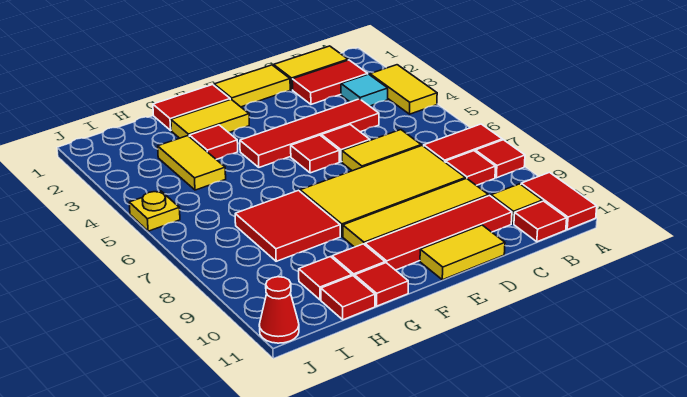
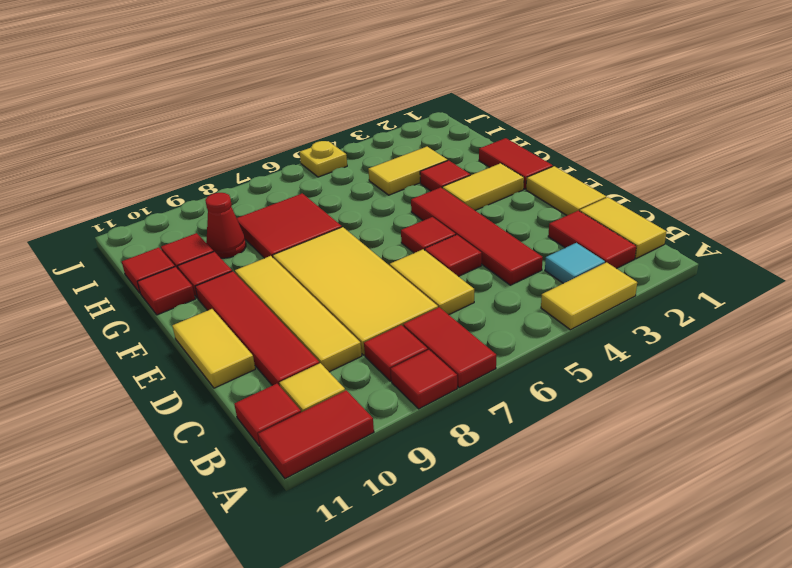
yellow tile F2:G2 level 1 -> yellow tile F2:F3 level 1
red cone J11 level 1 -> red cone H9 level 1

